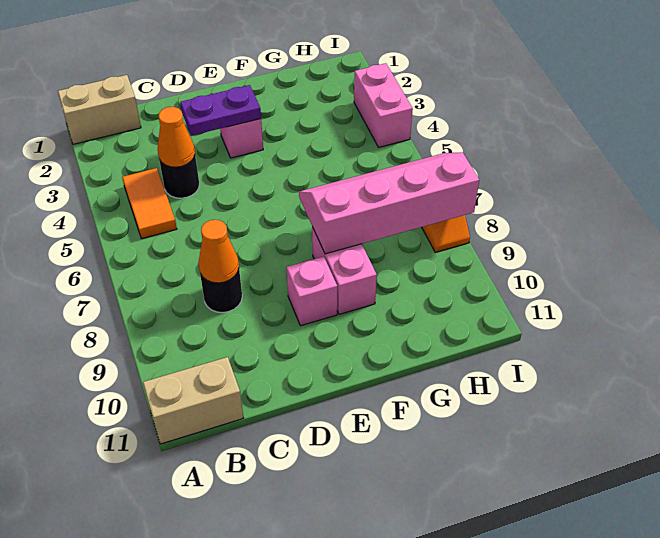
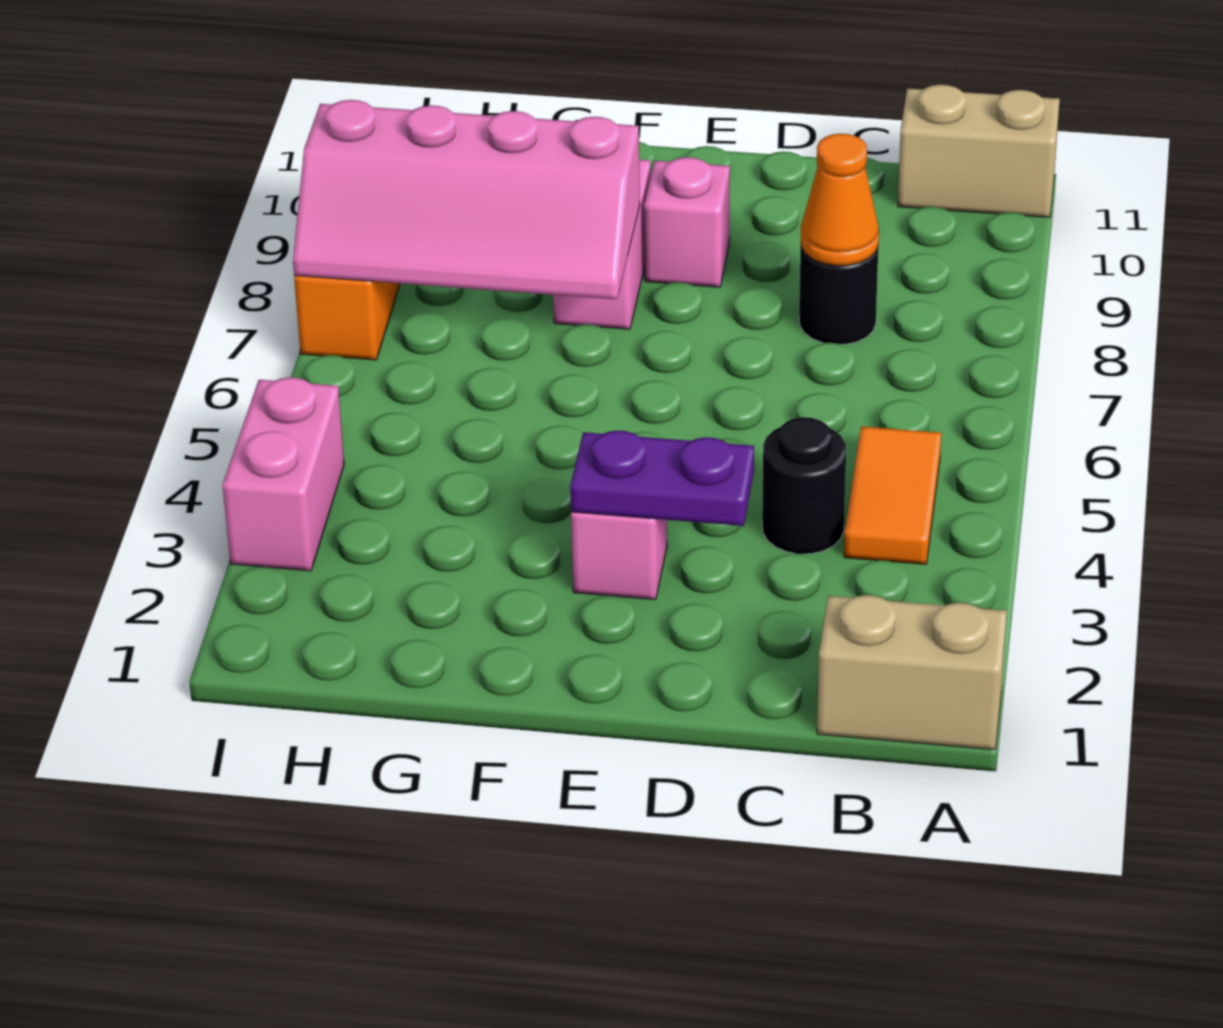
orange cone C4 level 2 -> none

